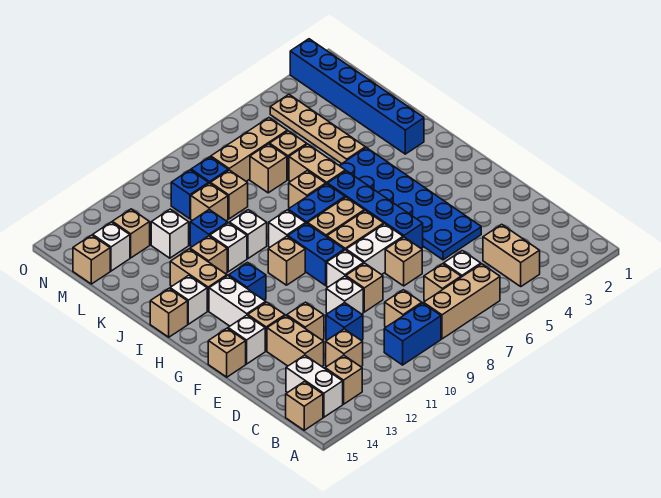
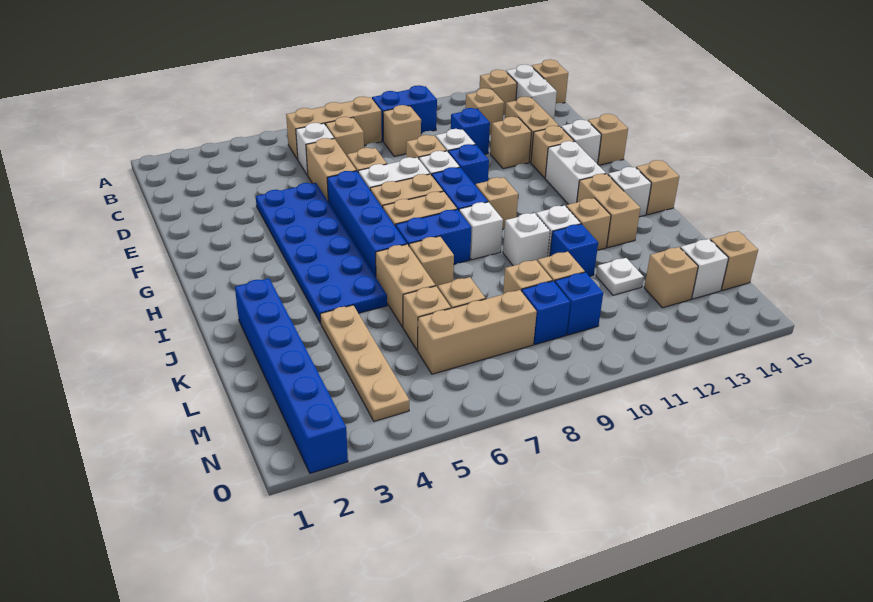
tan brick B4:C4 level 1 -> tan brick D6:E6 level 1
blue brick H12 level 1 -> blue brick F10 level 1
white brick L12 level 1 -> white plate L12 level 1

